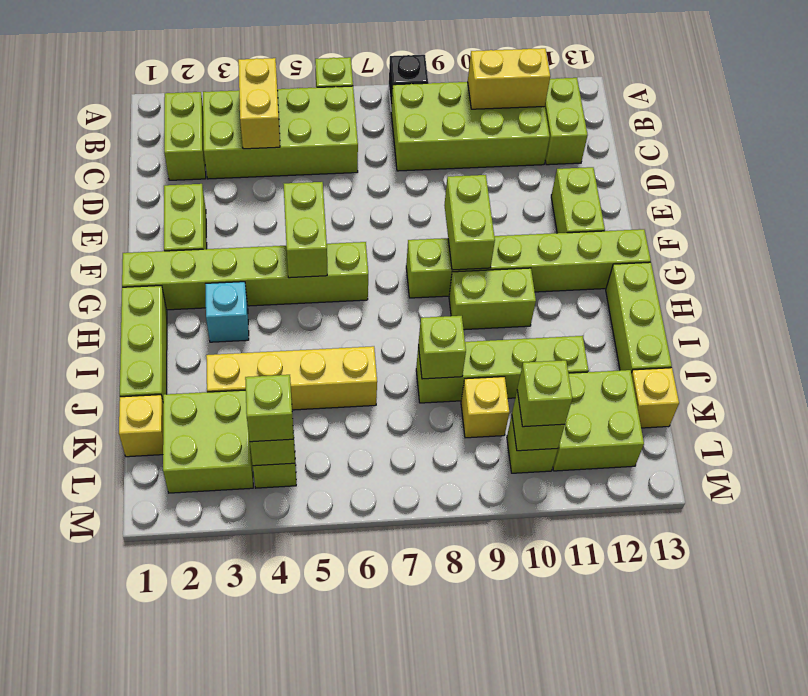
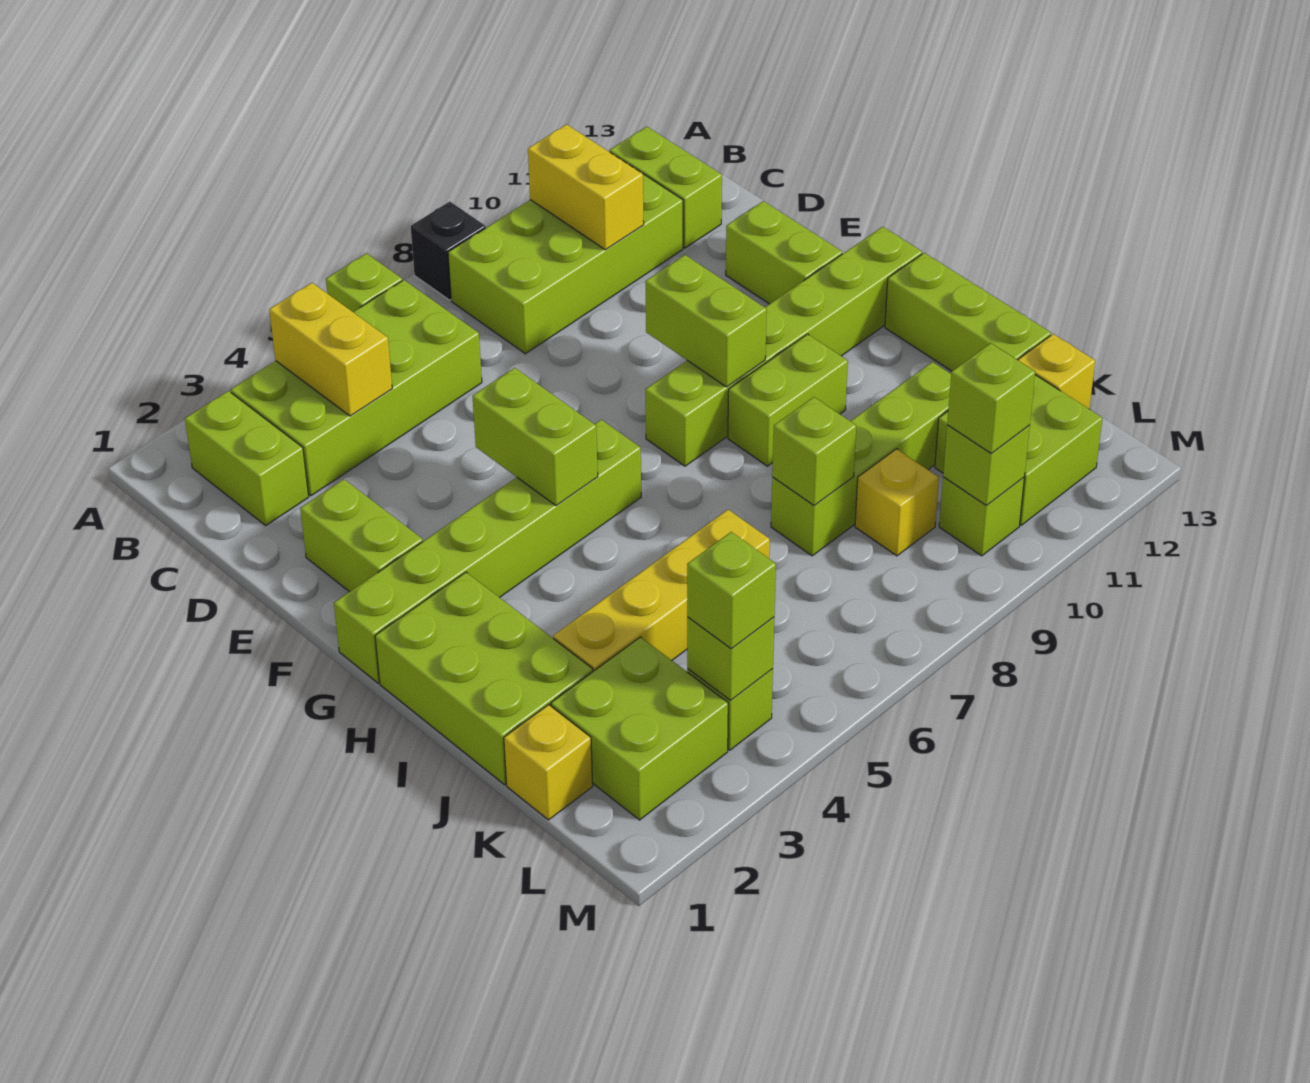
yellow brick B10:B11 level 2 -> yellow brick B10:C10 level 2
lime brick H1:J1 level 1 -> lime brick H1:J2 level 1
cyan brick H3 level 1 -> none

